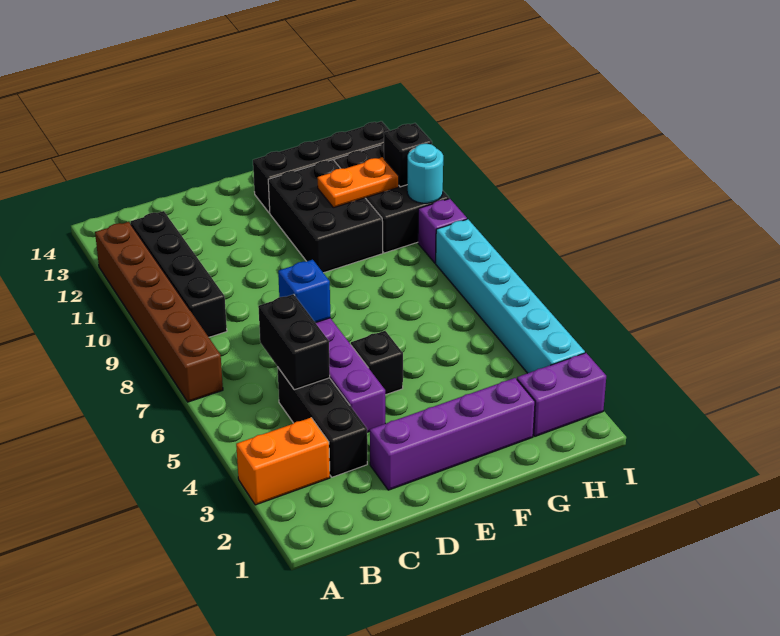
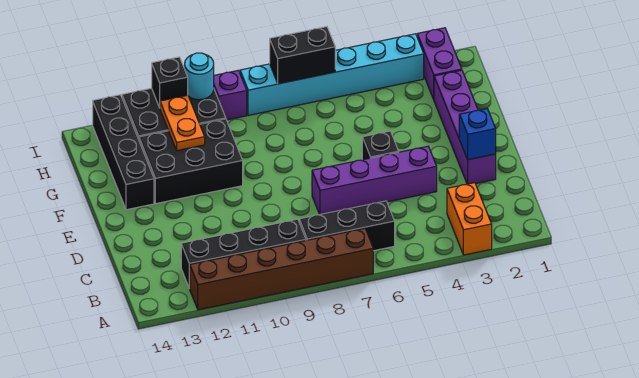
black brick C3:C5 level 1 -> black brick B6:B8 level 1
black brick C5:C6 level 2 -> black brick I6:I7 level 2
blue brick D7 level 2 -> blue brick D2 level 2

